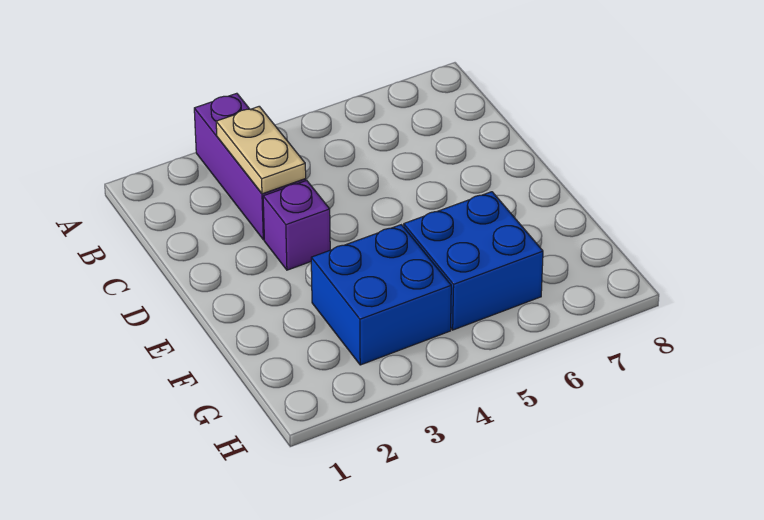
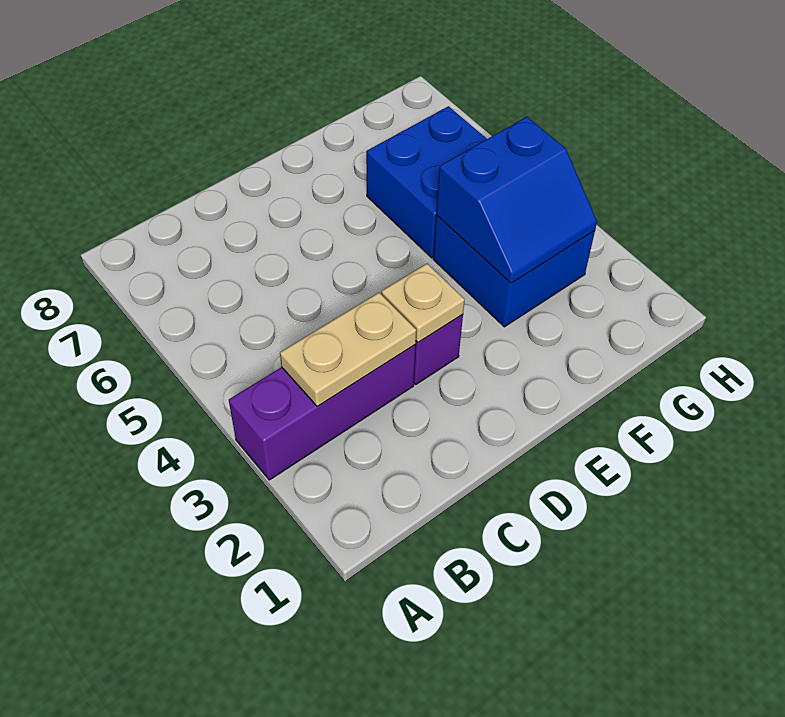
none -> tan plate D3 level 2
none -> blue slope F3:G4 level 2 top 4

